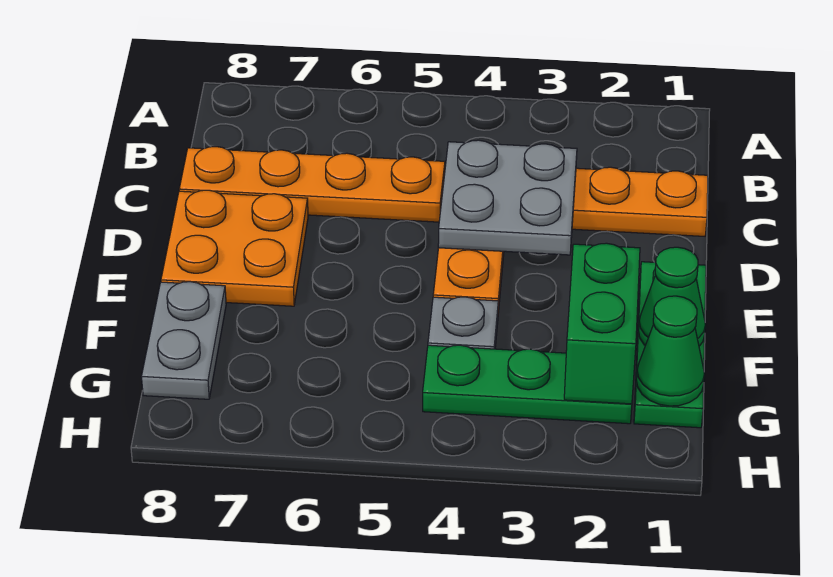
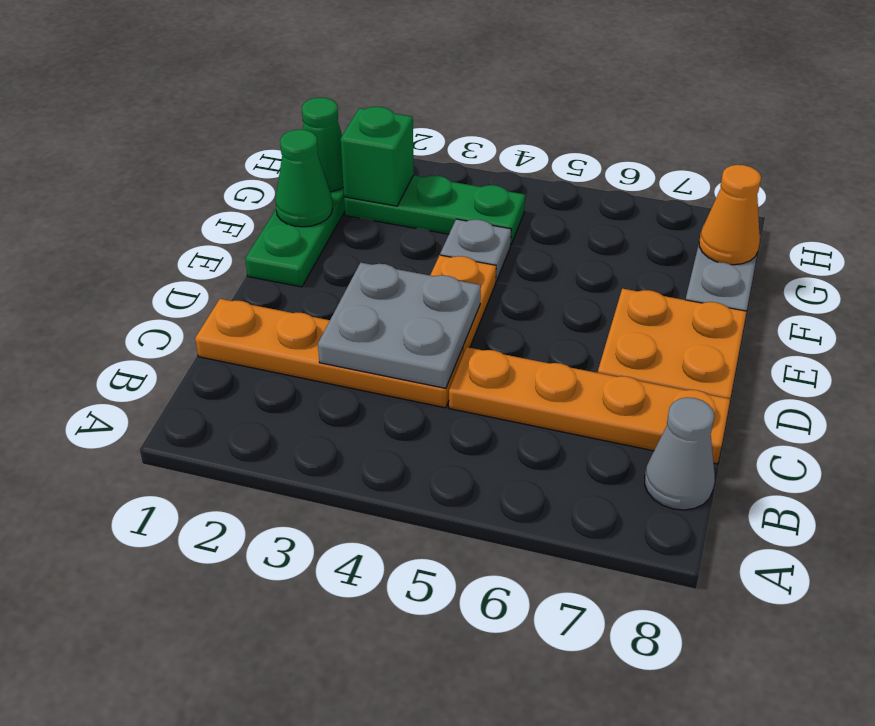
none -> grey cone B8 level 1
green brick F2:G2 level 2 -> green brick G2 level 2
none -> orange cone G8 level 2

